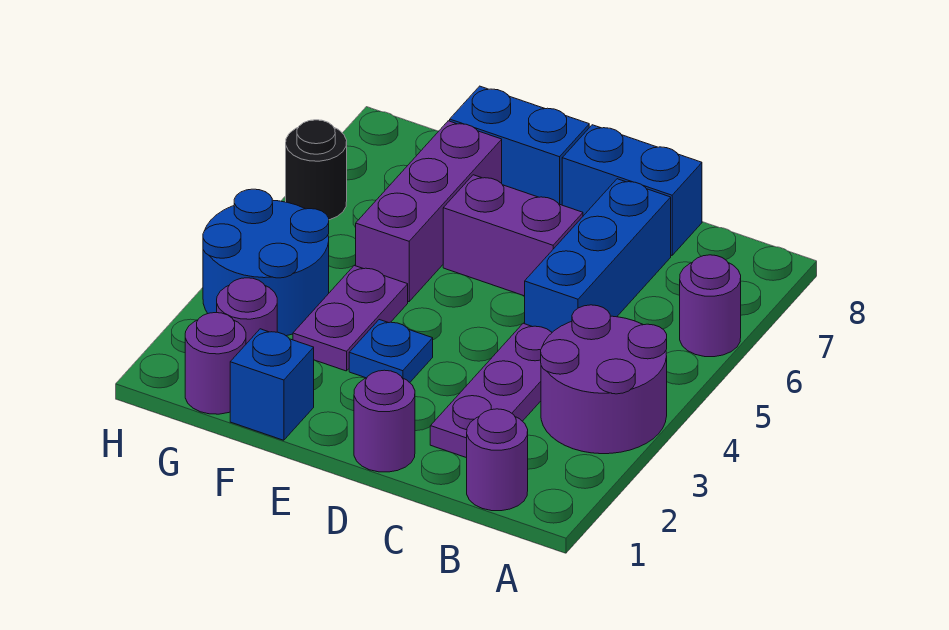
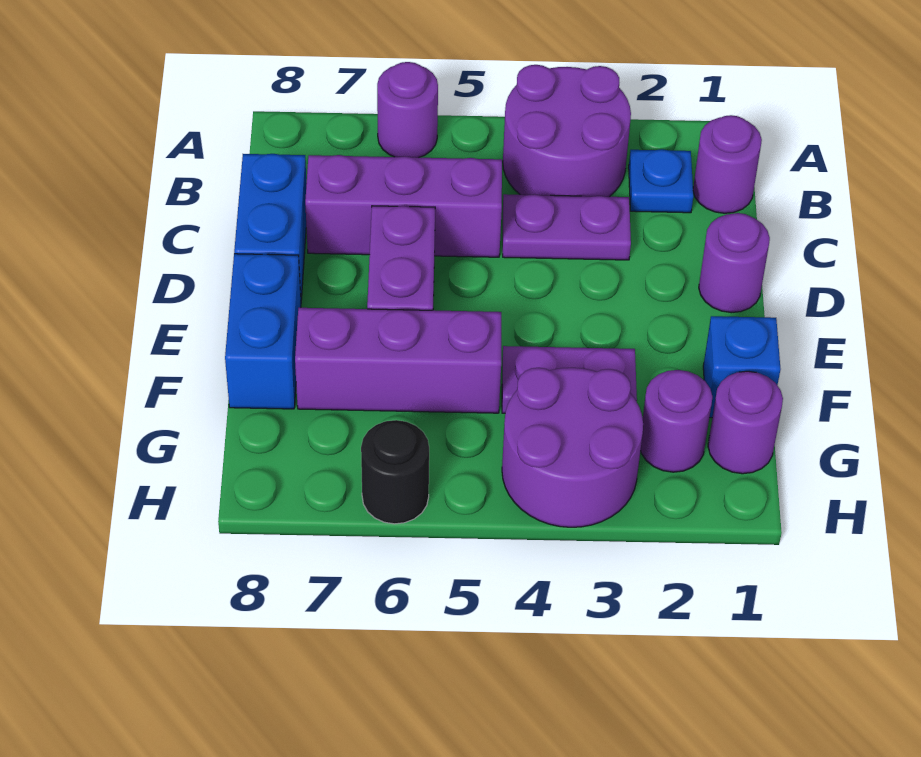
purple plate C2:C4 level 1 -> purple plate C3:C4 level 1
blue brick C5:C7 level 1 -> purple brick C5:C7 level 1
blue plate E3 level 1 -> blue plate B2 level 1
blue round brick G3:H4 level 1 -> purple round brick G3:H4 level 1

